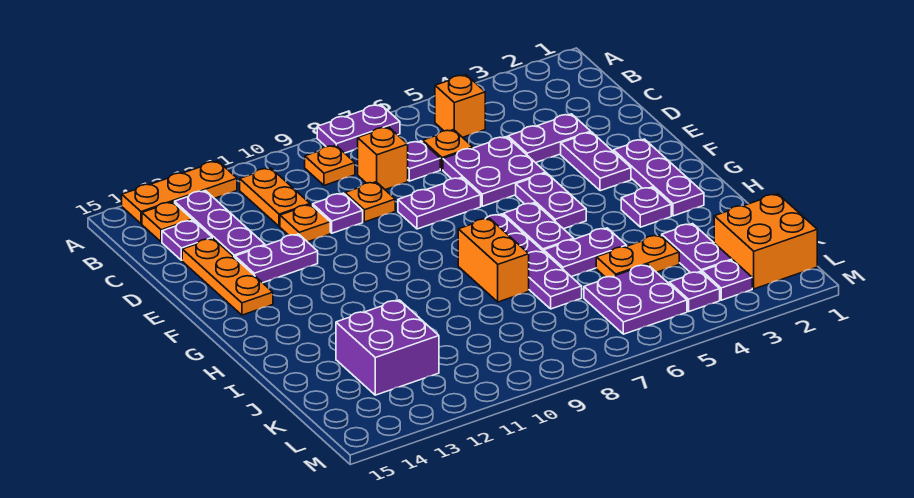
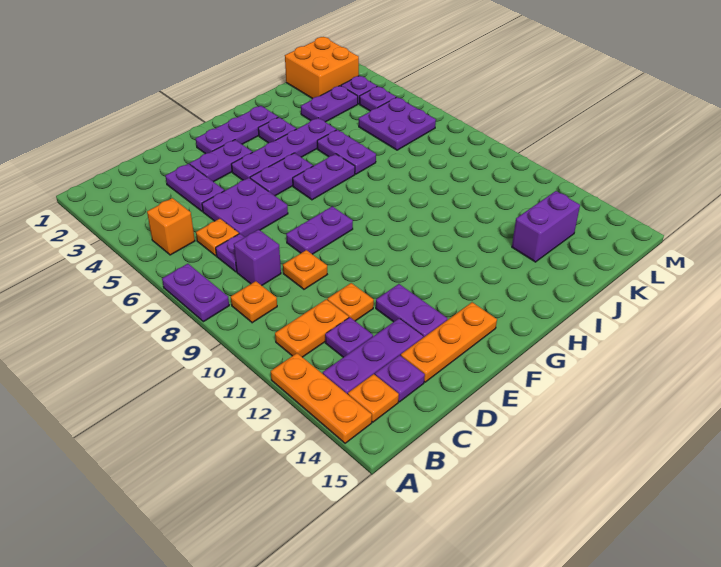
orange brick C8 level 1 -> purple brick C8 level 1
purple plate D10 level 1 -> purple plate C12 level 1
purple plate E7:E8 level 1 -> purple plate E8:F8 level 1
purple plate G7:J7 level 1 -> purple plate F4:I4 level 1
orange brick H8:I8 level 1 -> none
orange plate J4:J5 level 1 -> none
purple brick J12:K13 level 1 -> purple brick J13:K13 level 1

